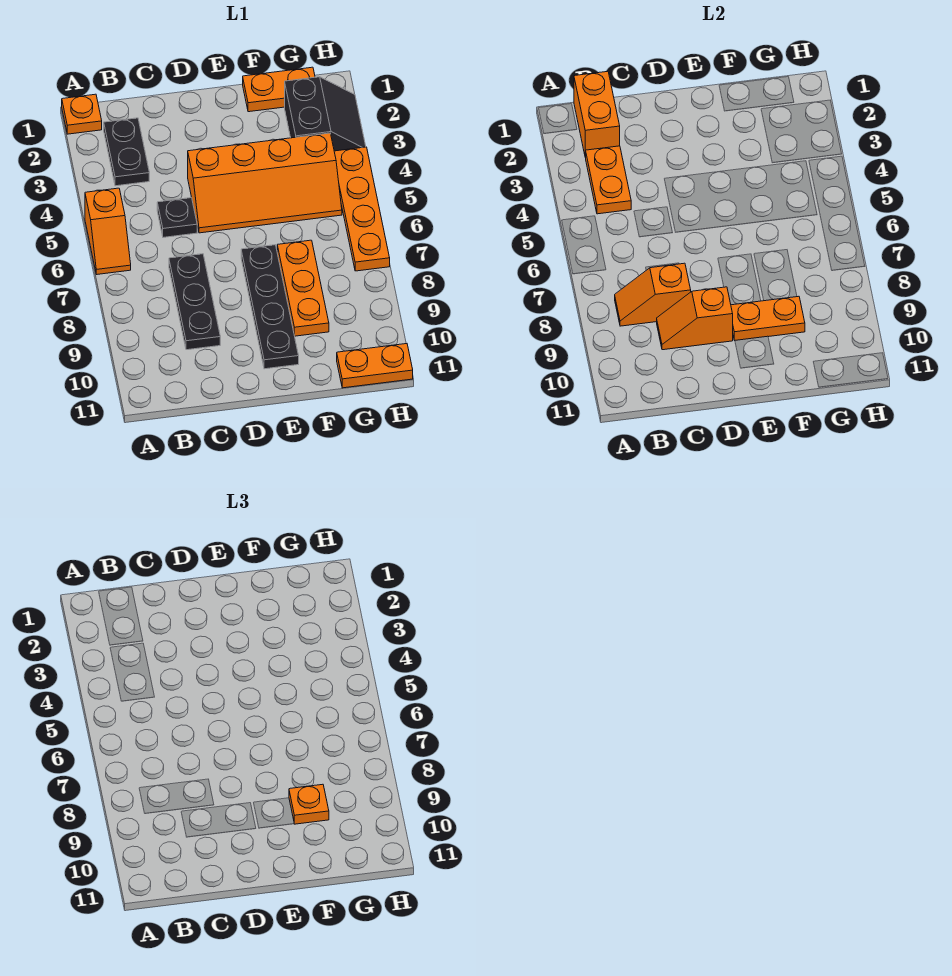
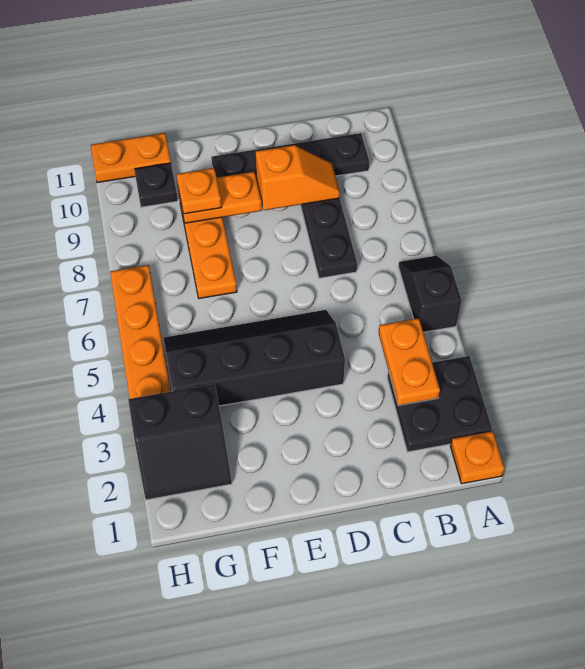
orange slope A5:A6 level 1 top 5 -> black slope A5:A6 level 1 top 5
orange brick B1:B2 level 2 -> none
black plate B2:B3 level 1 -> black plate A2:B3 level 1
orange slope B8:C8 level 2 top C -> none
black plate C5 level 1 -> black plate G10 level 1
orange slope D4:G5 level 1 top 4 -> black slope D4:G5 level 1 top 4
black plate E7:E10 level 1 -> black plate B10:E10 level 1
orange plate F1:G1 level 1 -> none
black slope G2:H3 level 1 top G -> black slope G2:H3 level 1 top 3

